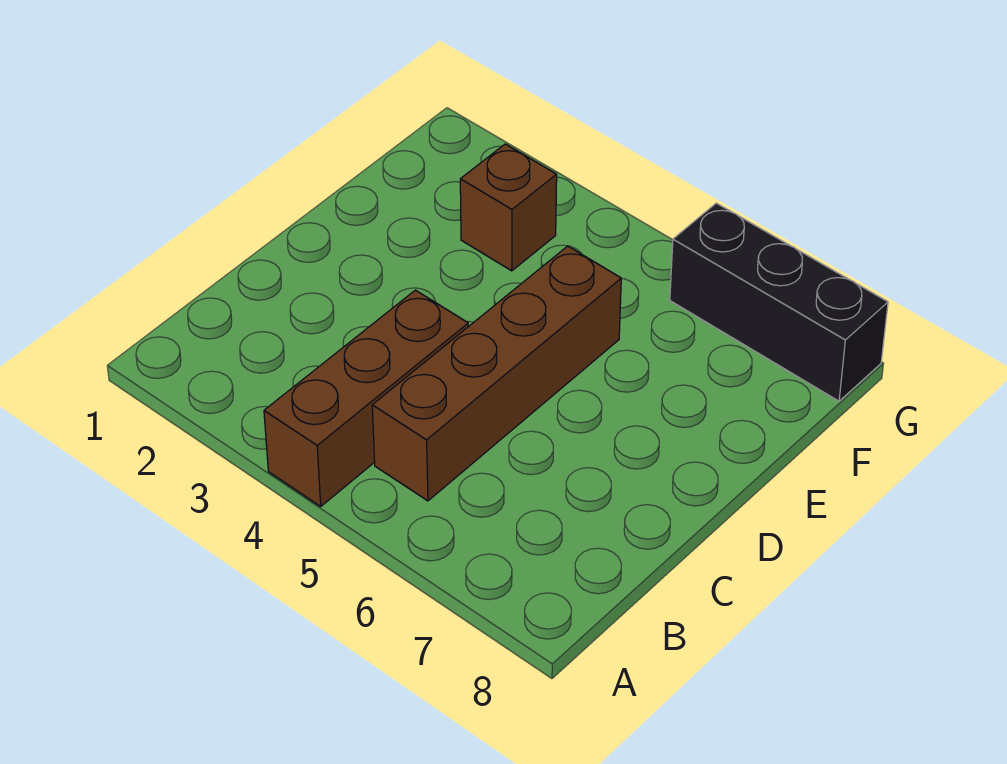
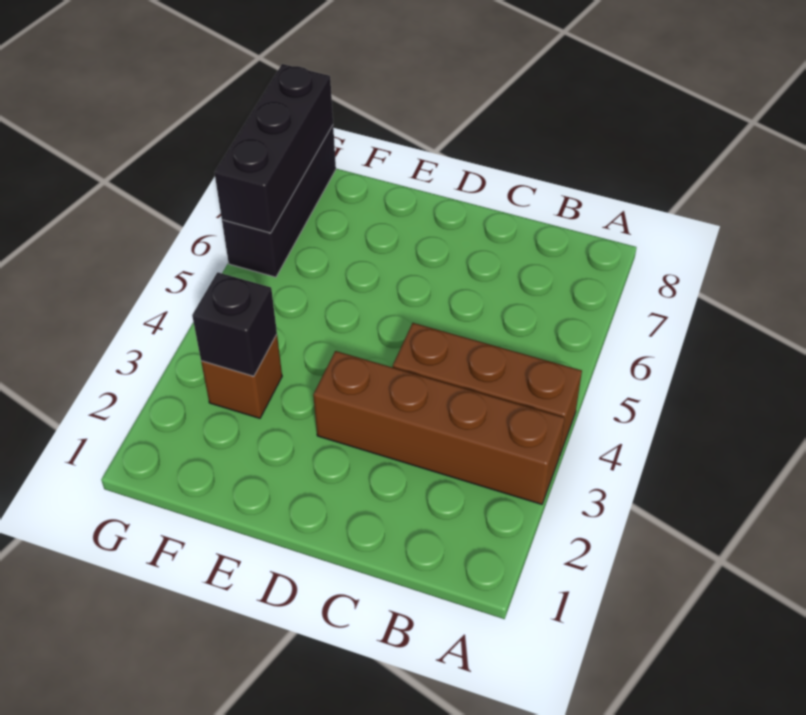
brown brick B5:E5 level 1 -> brown brick A3:D3 level 1
none -> black brick F3 level 2
none -> black brick G6:G8 level 2

